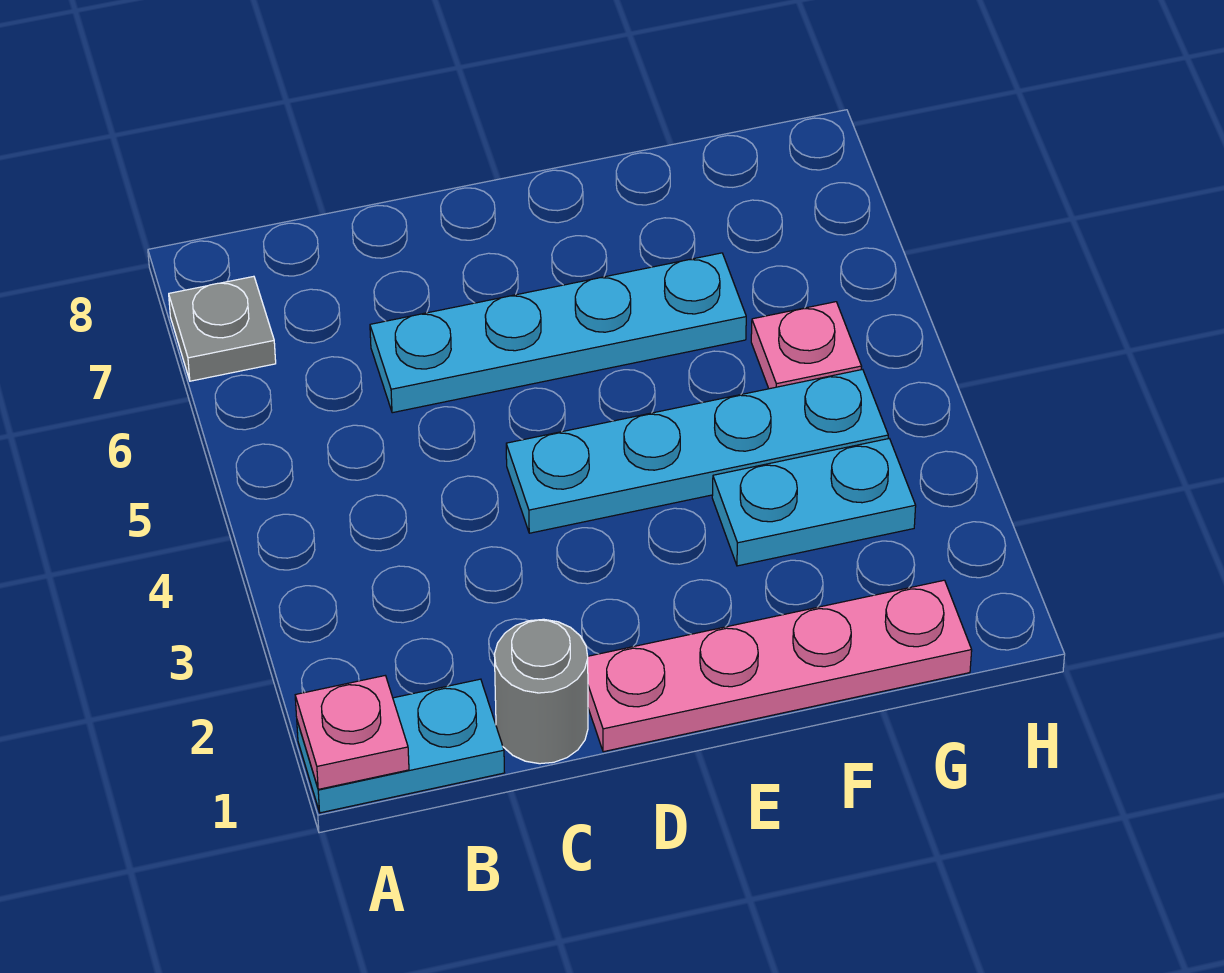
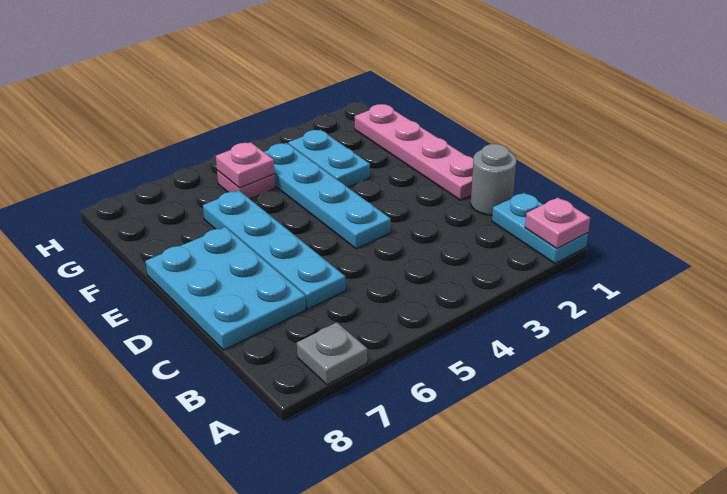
none -> cyan plate C7:E8 level 1
none -> pink plate G5 level 2

